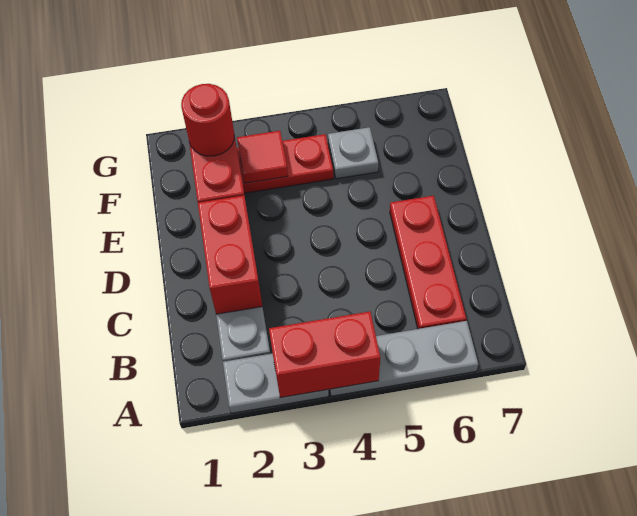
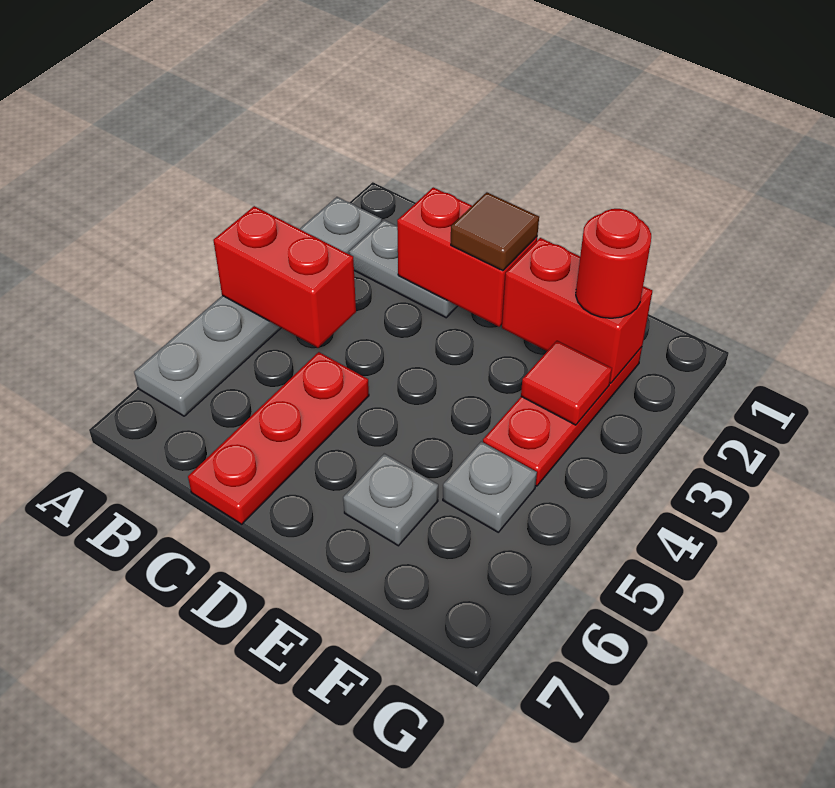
red brick A3:A4 level 2 -> red brick A4:B4 level 2
red plate B6:D6 level 1 -> red plate C5:C7 level 1
none -> brown tile D2 level 3
none -> grey plate E6 level 1

